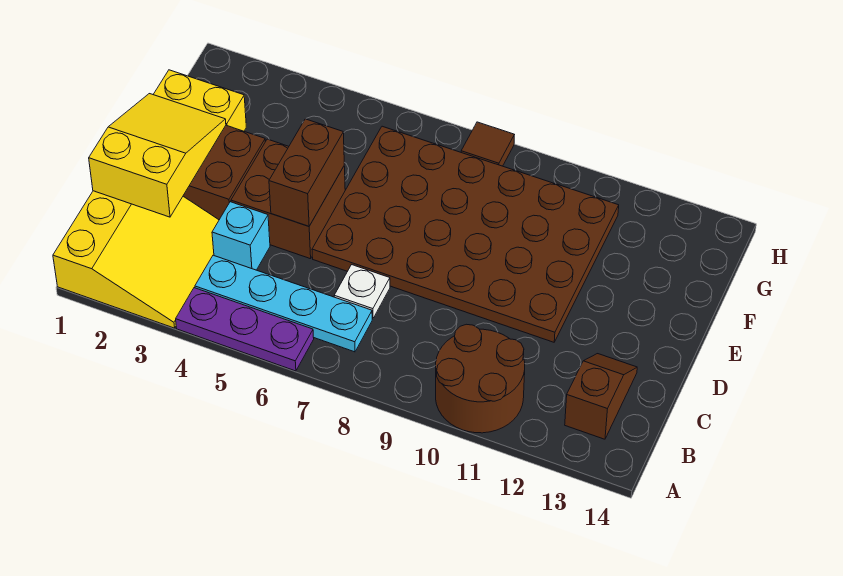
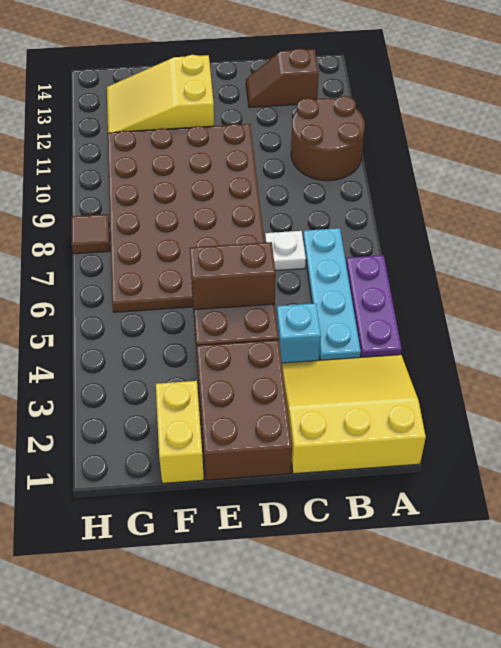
yellow slope C1:E2 level 2 top C -> yellow slope E12:G13 level 1 top E

